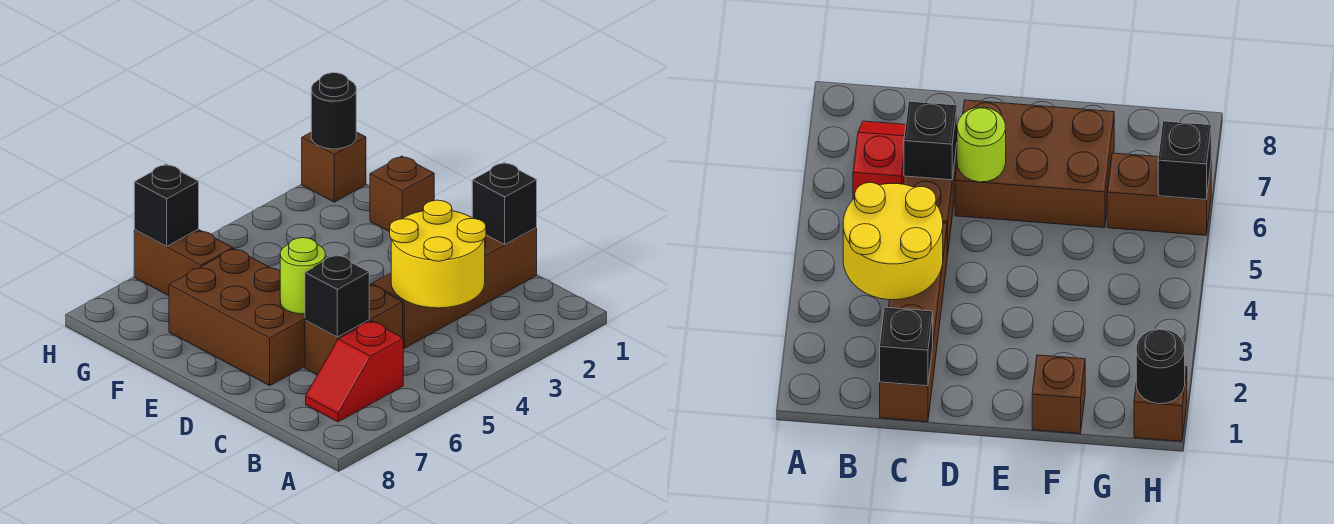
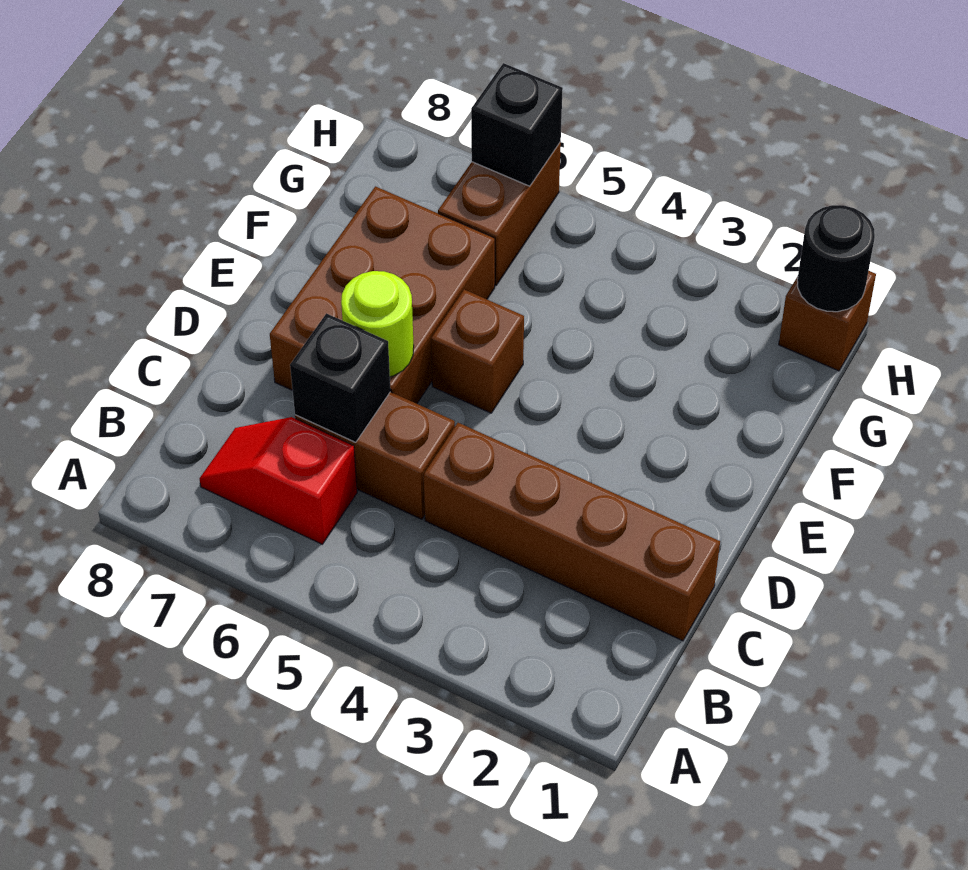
yellow round brick B3:C4 level 2 -> none
black brick C1 level 2 -> none
brown brick F1 level 1 -> brown brick E5 level 1

